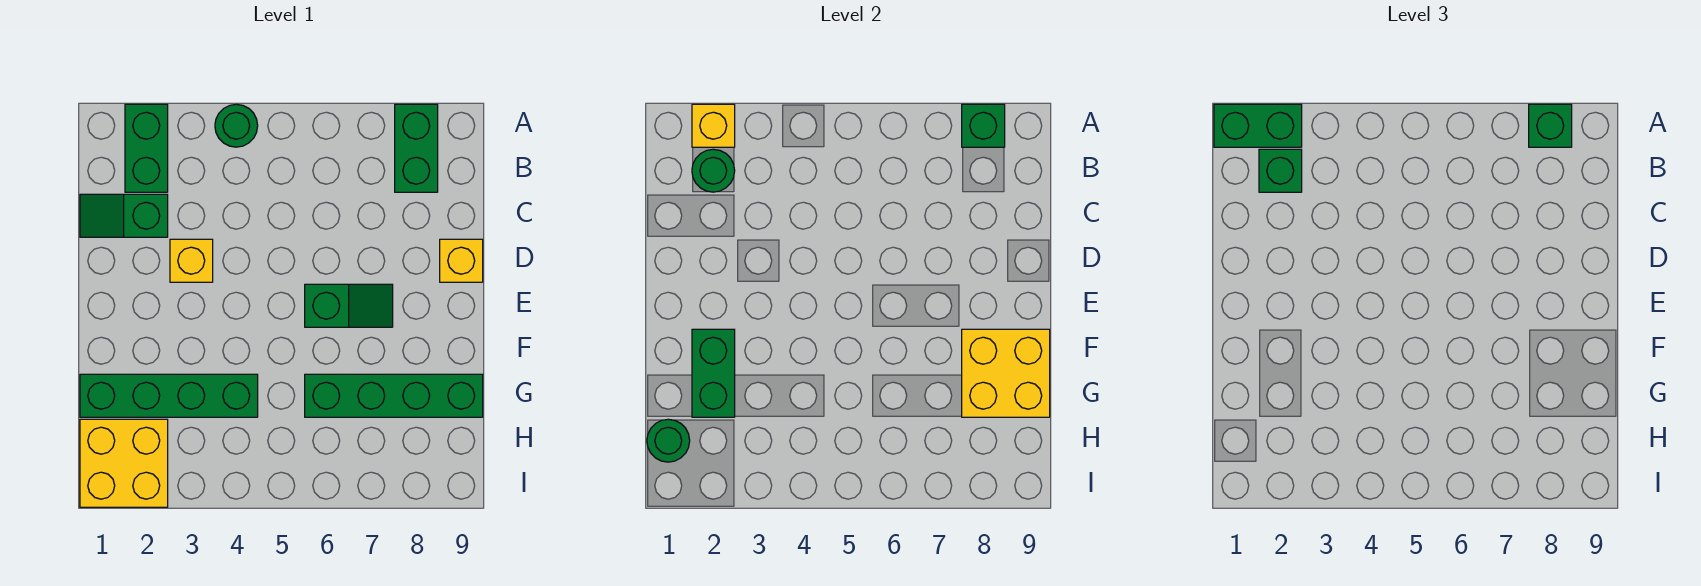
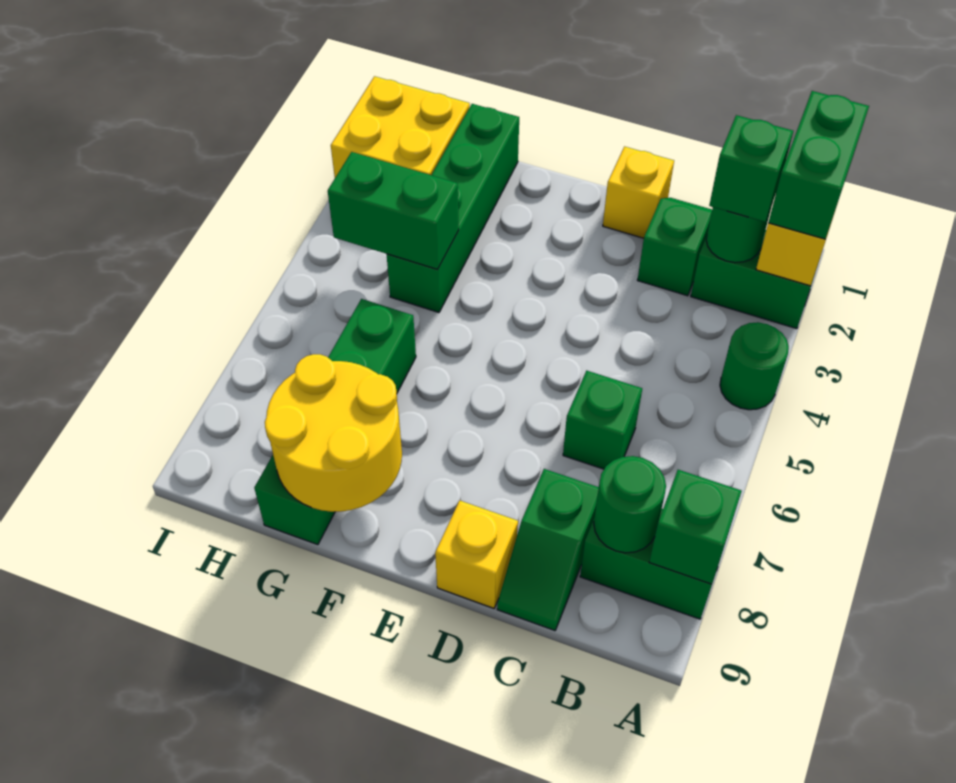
green brick A8 level 3 -> green brick C6 level 1
yellow brick D3 level 1 -> yellow brick D1 level 1
green slope E6:E7 level 1 top 6 -> green slope C8:C9 level 1 top 8
green brick F2:G2 level 2 -> green brick G4:H4 level 2
yellow brick F8:G9 level 2 -> yellow round brick F8:G9 level 2
green round brick H1 level 2 -> green round brick B8 level 2

